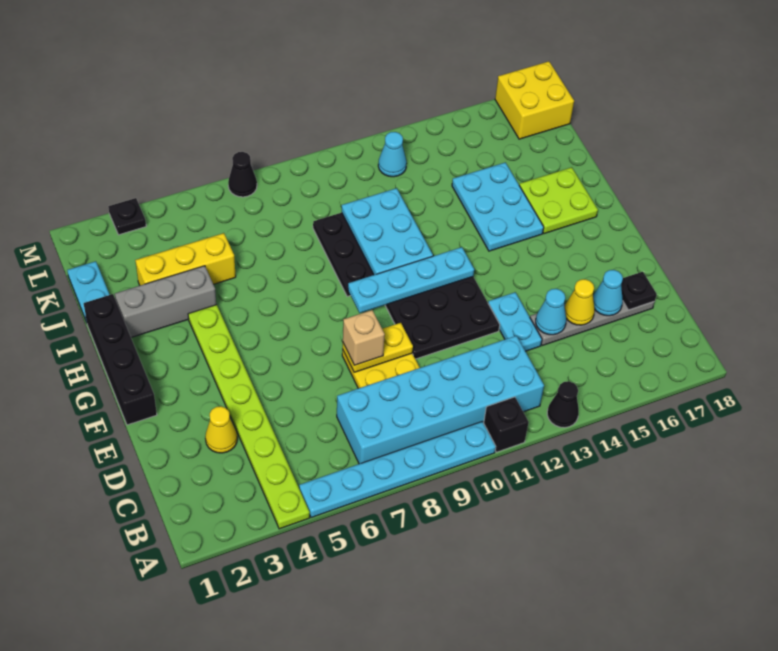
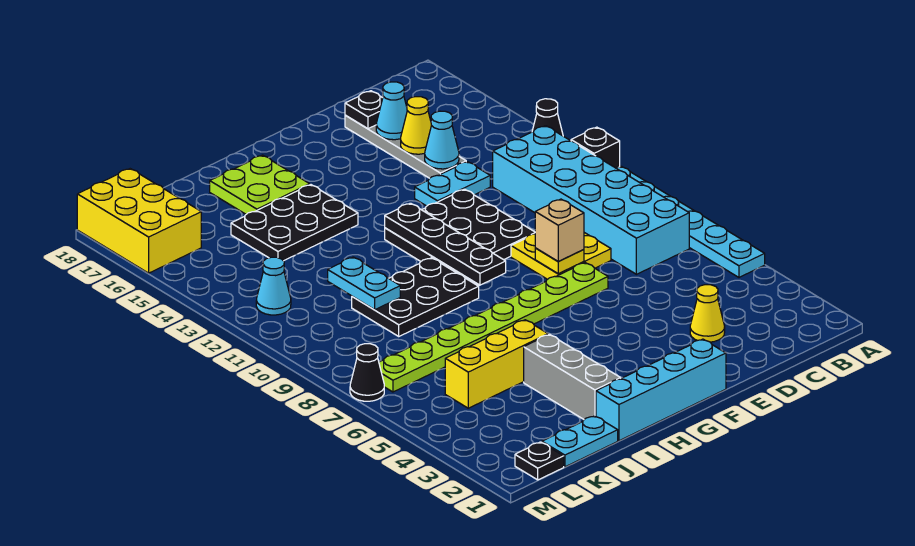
lime plate A4:H4 level 1 -> lime plate E7:L7 level 1
yellow plate E8:E9 level 2 -> yellow plate E8 level 2
black brick F1:I1 level 1 -> cyan brick F1:I1 level 1
cyan plate G9:G12 level 2 -> black plate G9:G12 level 2
cyan plate H10:J11 level 2 -> cyan plate J10:J11 level 2
cyan plate H14:J15 level 1 -> black plate H14:J15 level 1
yellow brick J3:J5 level 1 -> yellow brick I5:K5 level 1
yellow brick L17:M18 level 1 -> yellow brick L16:M18 level 1
black plate M3 level 1 -> black plate L1 level 1

